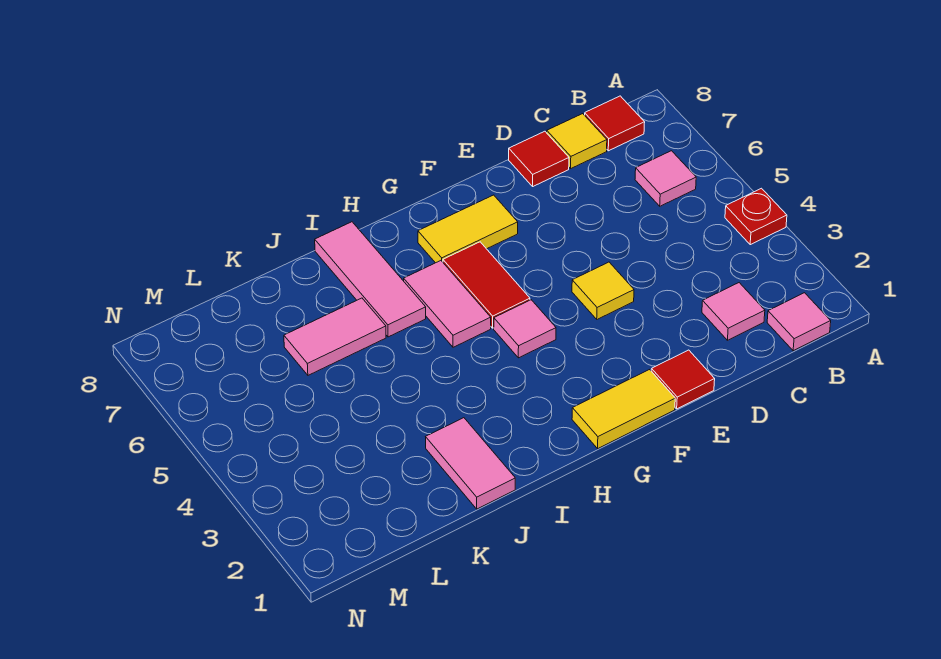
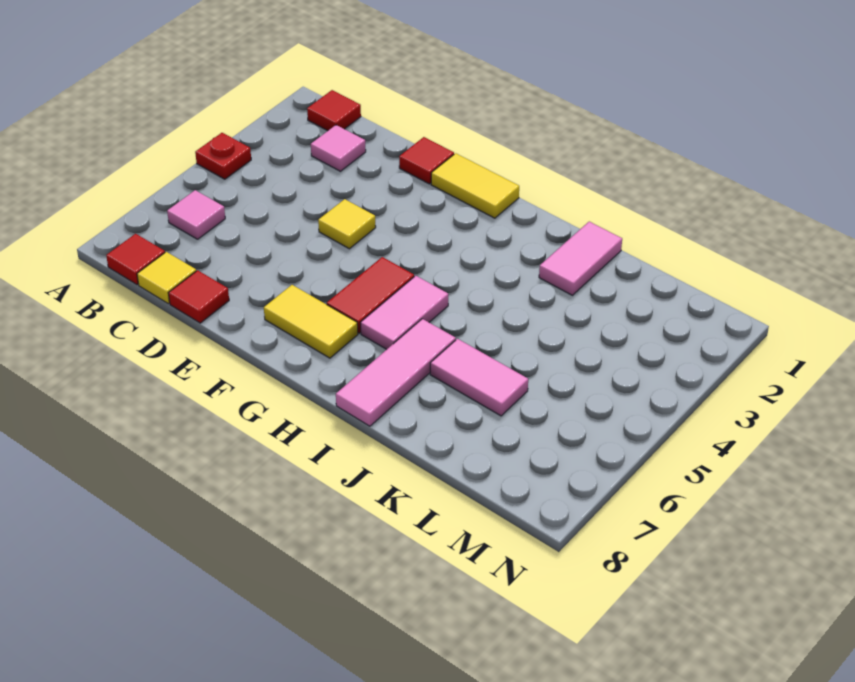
pink tile B1 level 1 -> red tile B1 level 1
pink tile G4 level 1 -> none

